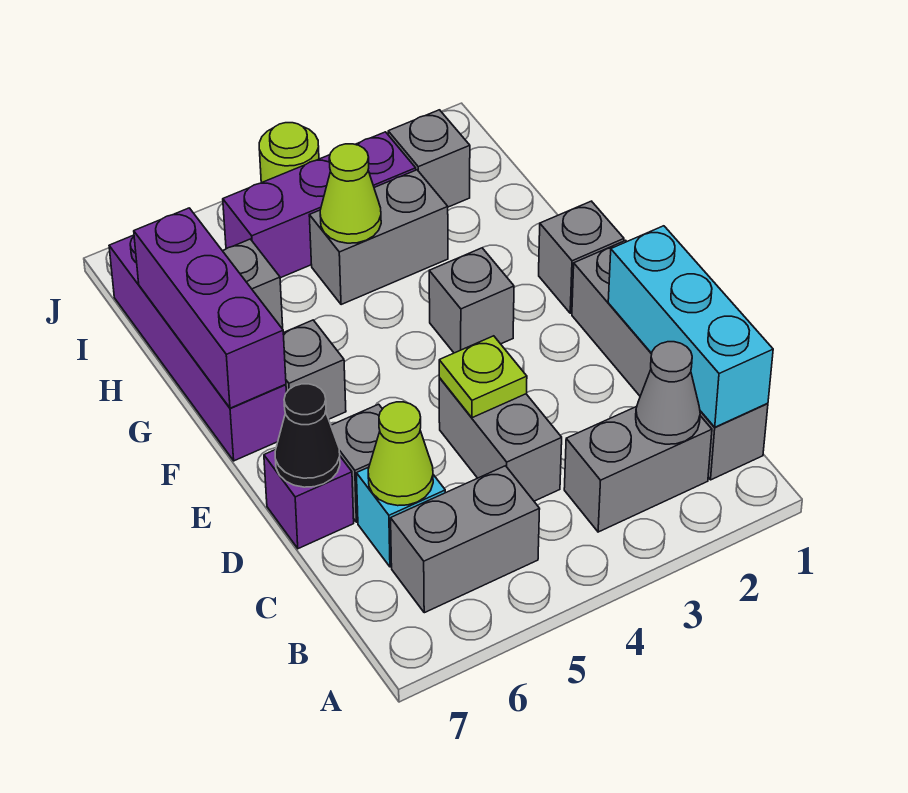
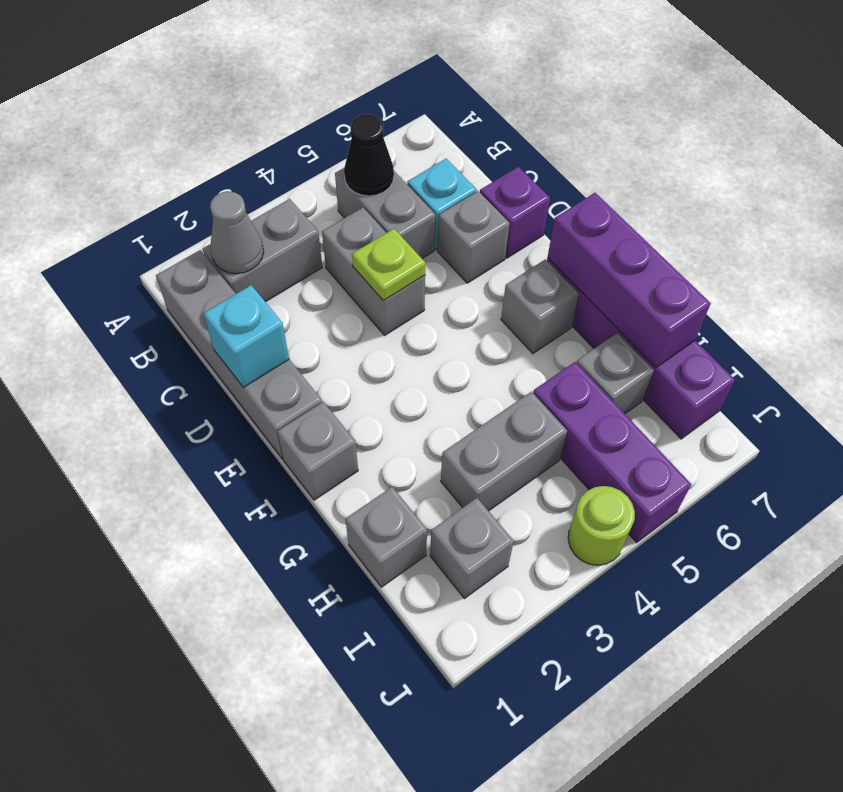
cyan brick B1:D1 level 2 -> cyan brick D1 level 2
grey brick B5:B6 level 1 -> grey brick B5:C5 level 1
lime cone C6 level 2 -> none
black cone D7 level 2 -> black cone B5 level 2
grey brick F3 level 1 -> grey brick H1 level 1
lime cone H4 level 2 -> none
purple brick I3:I5 level 1 -> purple brick H5:J5 level 1

